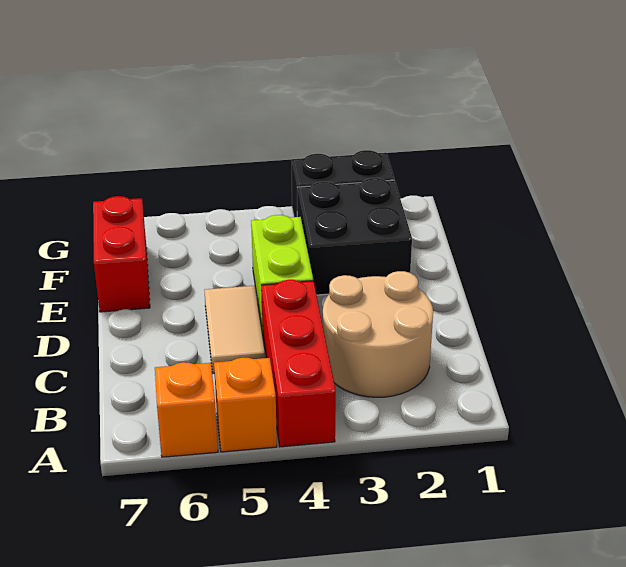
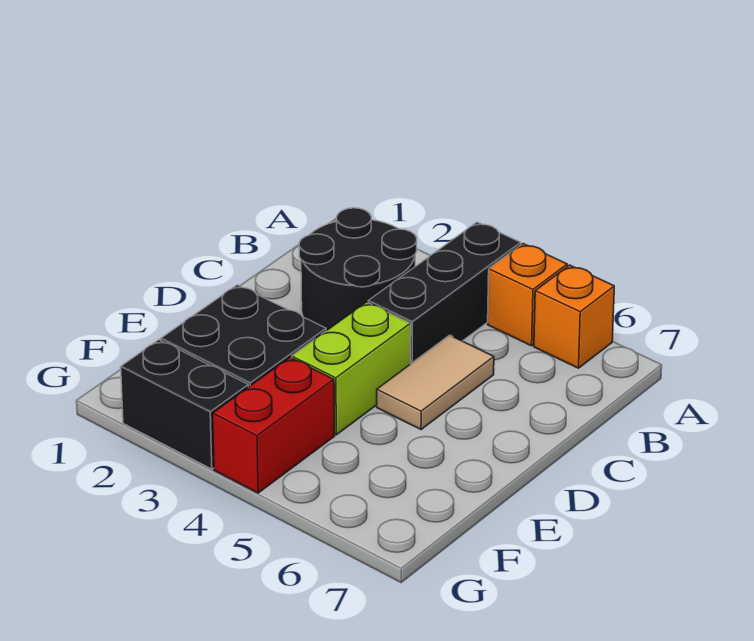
red brick A4:C4 level 1 -> black brick A4:C4 level 1
tan round brick B2:C3 level 1 -> black round brick B2:C3 level 1
red brick E7:F7 level 1 -> red brick F4:G4 level 1

